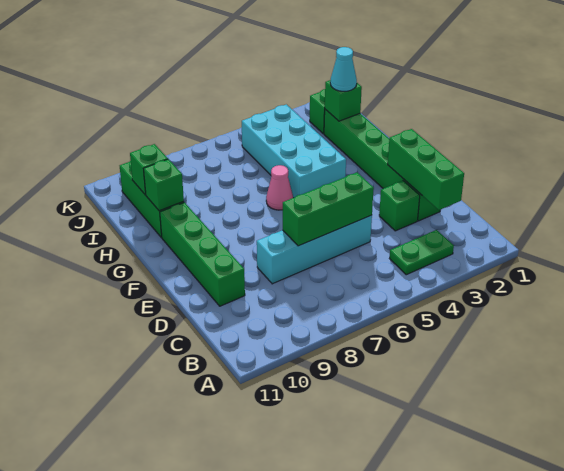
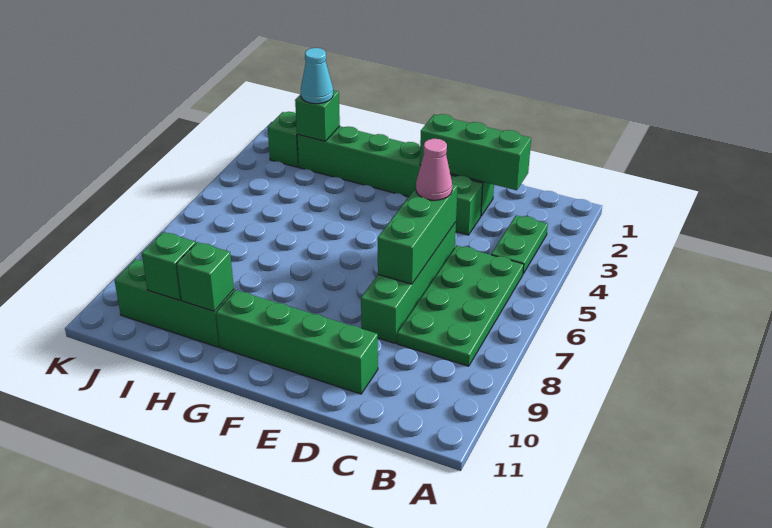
none -> green plate B5:C8 level 1
cyan brick D5:D8 level 1 -> green brick D5:D8 level 1
cyan brick G4:J5 level 1 -> none
pink cone G6 level 1 -> pink cone D5 level 3

